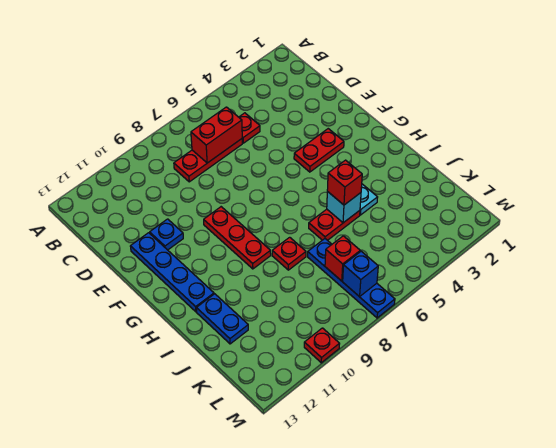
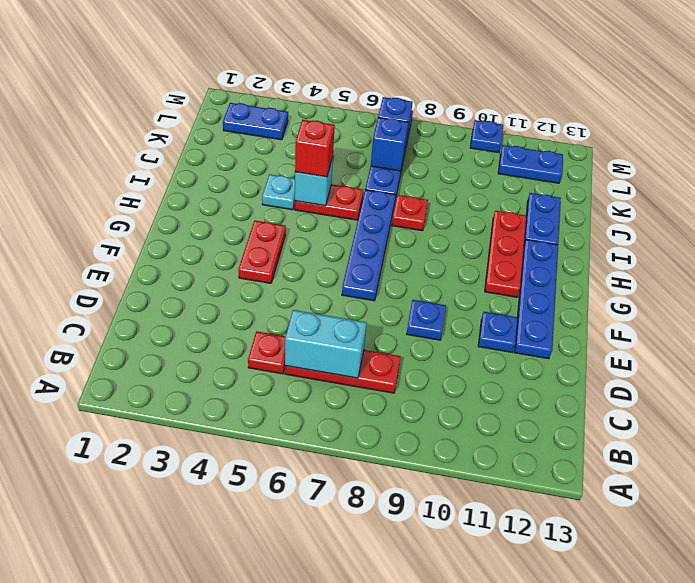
red brick C6:C7 level 2 -> cyan brick C6:C7 level 2
none -> blue plate E9 level 1
red plate F3:F4 level 1 -> red plate F4:G4 level 1
none -> blue plate F7:I7 level 1
red plate F9:H9 level 1 -> red plate G11:I11 level 1
red brick K7 level 2 -> blue brick K7 level 2
none -> blue plate L2:L3 level 1
none -> blue plate L11:L12 level 1
red plate M10 level 1 -> blue plate M10 level 1

